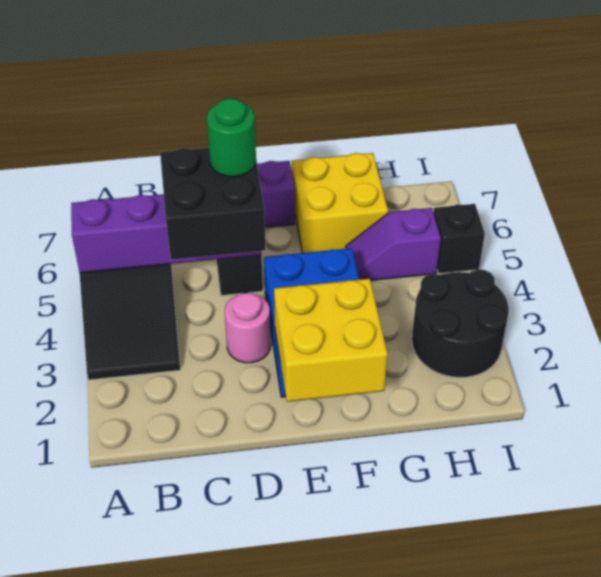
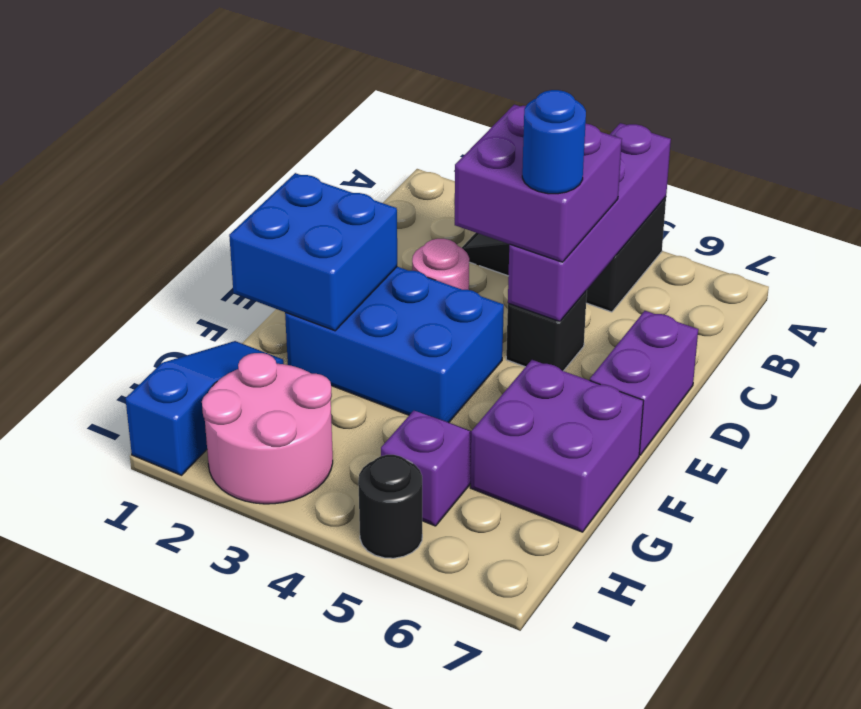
black brick C4:D5 level 3 -> purple brick C4:D5 level 3
green round brick D5 level 4 -> blue round brick D5 level 4
yellow brick E1:F2 level 2 -> blue brick E1:F2 level 2
yellow brick F6:G7 level 1 -> purple brick F6:G7 level 1
none -> blue slope G1:I1 level 1 top I
black round brick H2:I3 level 1 -> pink round brick H2:I3 level 1
black brick I5 level 1 -> black round brick I5 level 1

